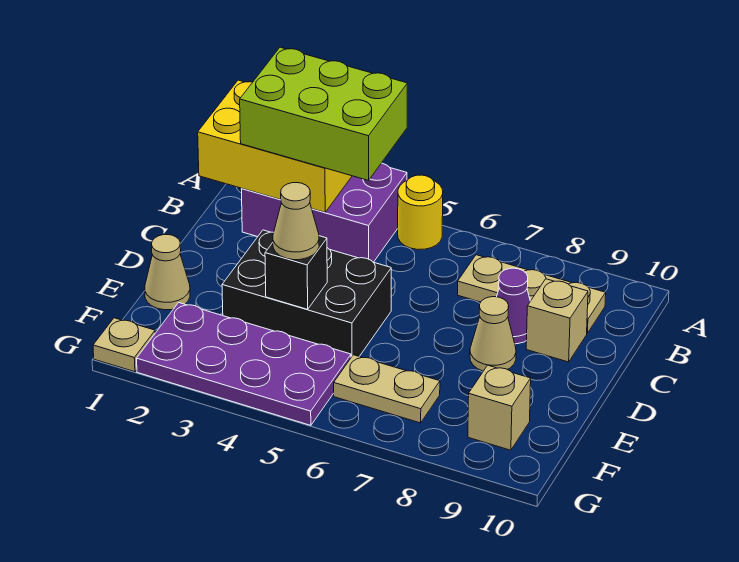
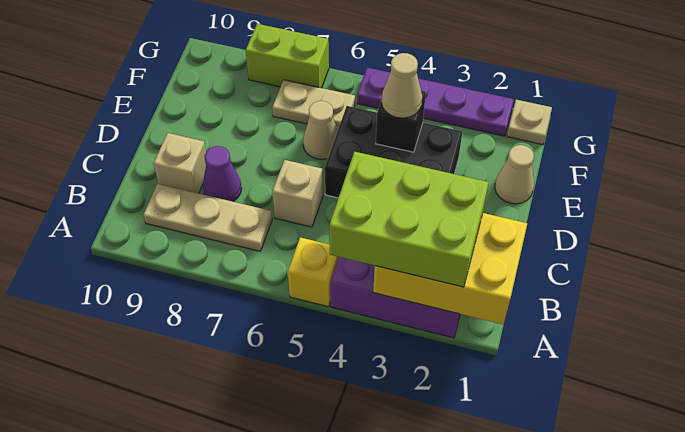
yellow round brick A5 level 1 -> yellow brick A5 level 1
tan cone D8 level 1 -> tan cone E6 level 1
purple plate F2:G5 level 1 -> purple plate G2:G5 level 1
tan brick F9 level 1 -> tan brick C6 level 1
none -> lime brick G7:G8 level 1

